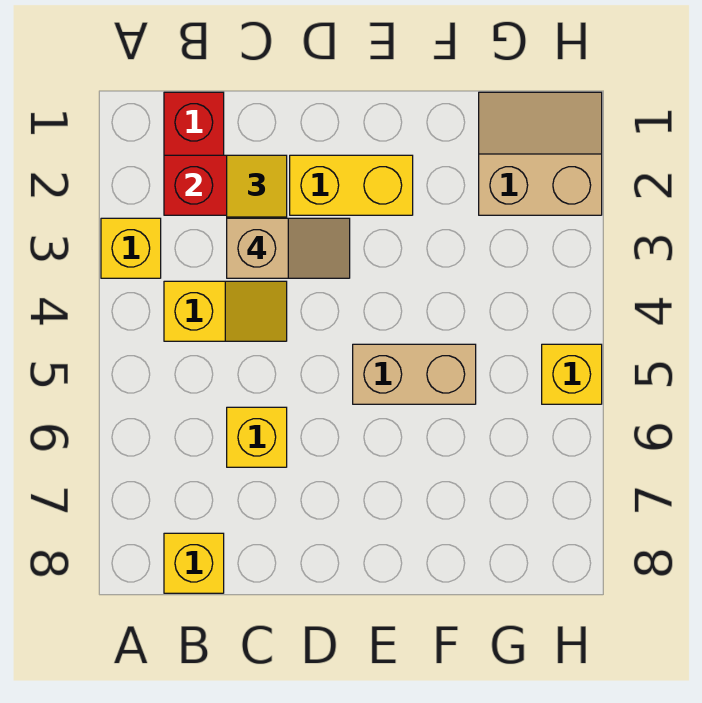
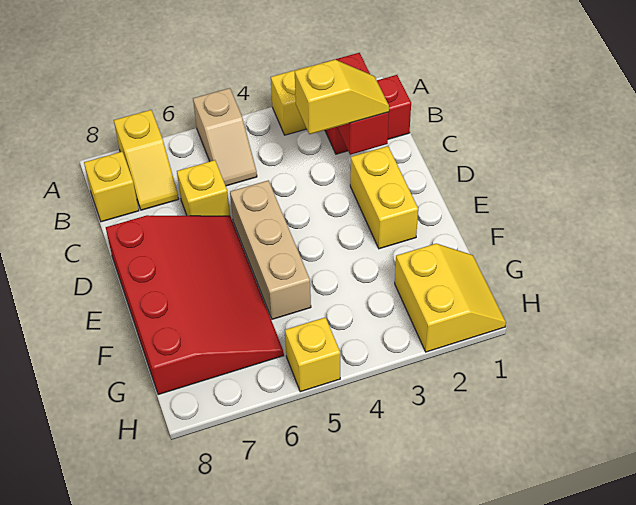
yellow slope B4:C4 level 1 top B -> yellow slope A7:B7 level 1 top A
tan slope C3:D3 level 4 top C -> tan slope A5:B5 level 1 top A
none -> red slope D6:G8 level 1 top 8
tan brick E5:F5 level 1 -> tan brick D5:F5 level 1
tan slope G1:H2 level 1 top 2 -> yellow slope G1:H2 level 1 top 2

